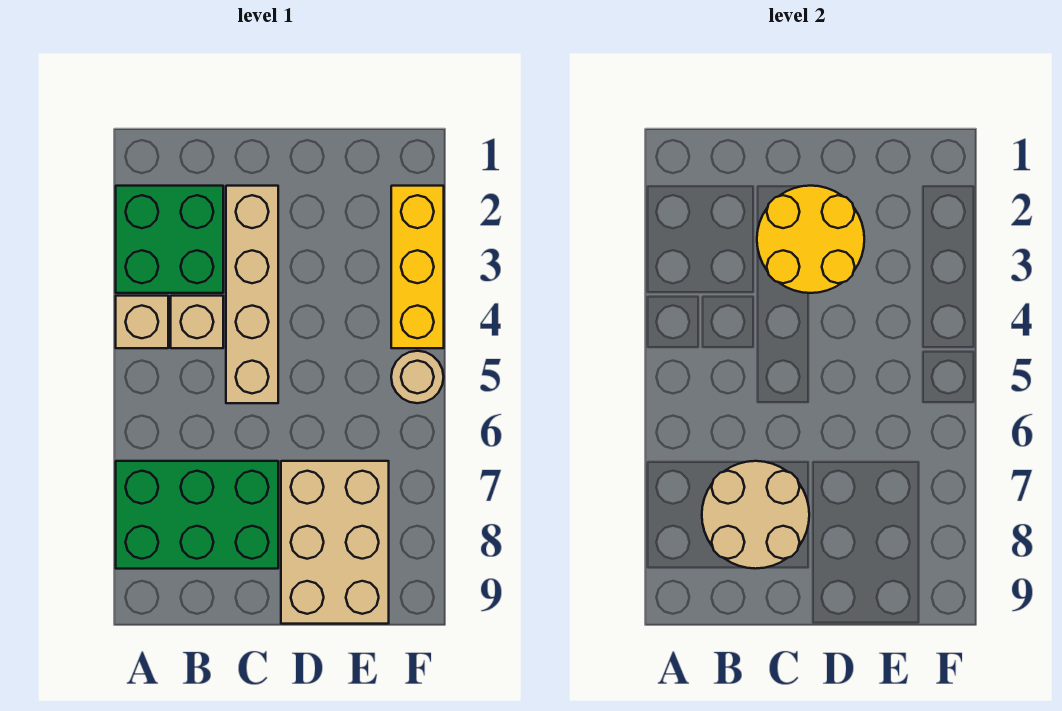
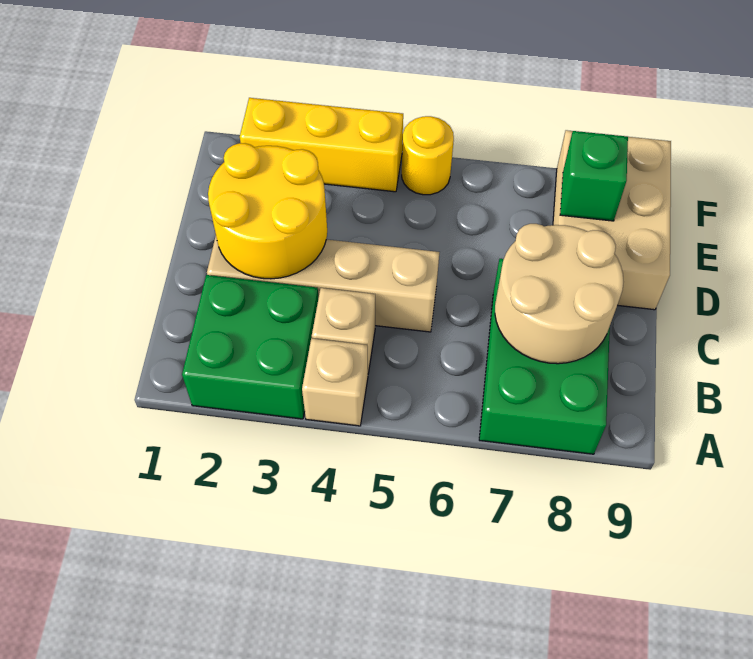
tan brick D7:E9 level 1 -> tan brick D8:F9 level 1
none -> green brick E8 level 2
tan round brick F5 level 1 -> yellow round brick F5 level 1

